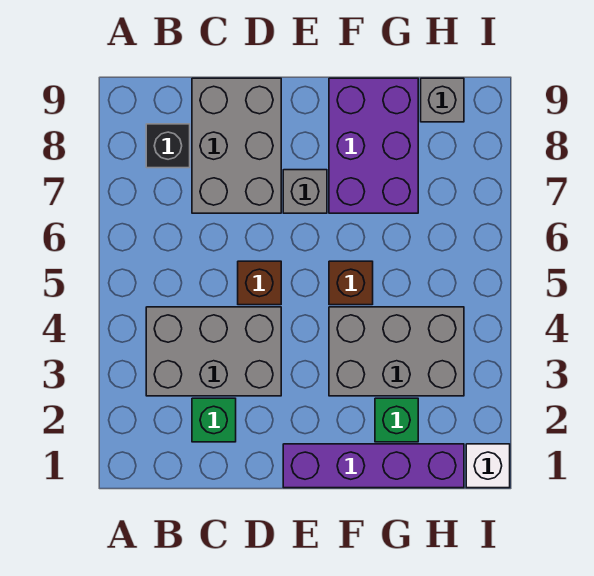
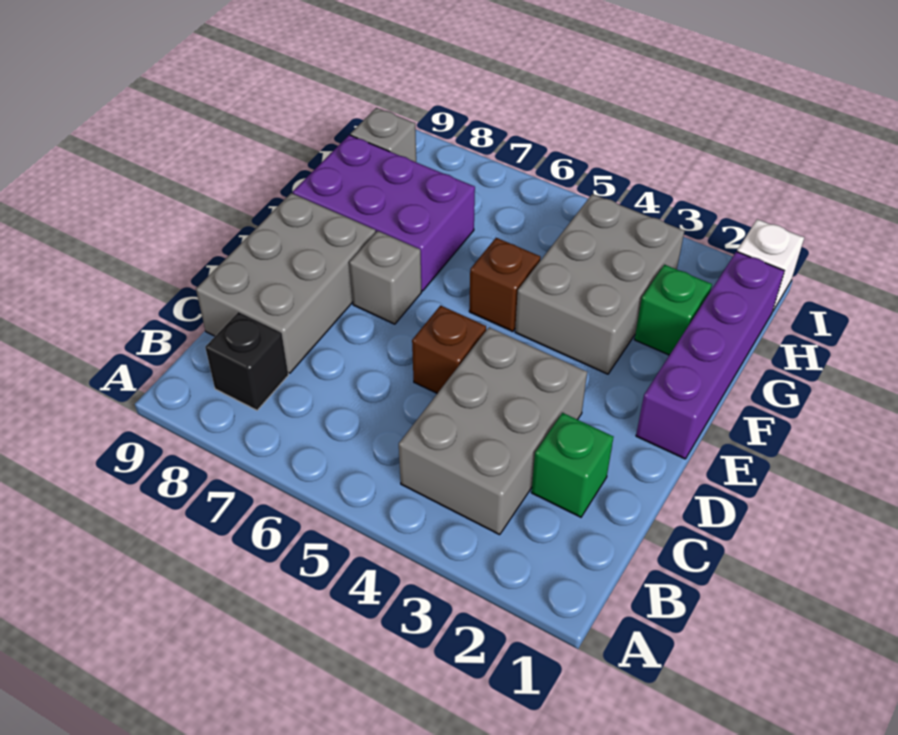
grey brick C7:D9 level 1 -> grey brick C8:E9 level 1

